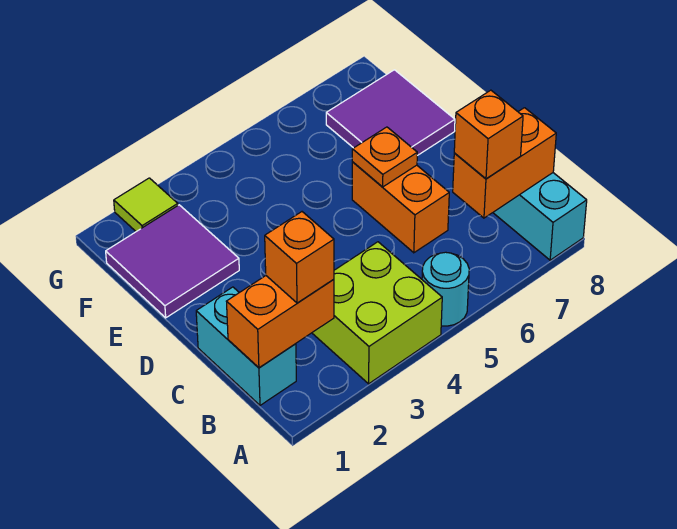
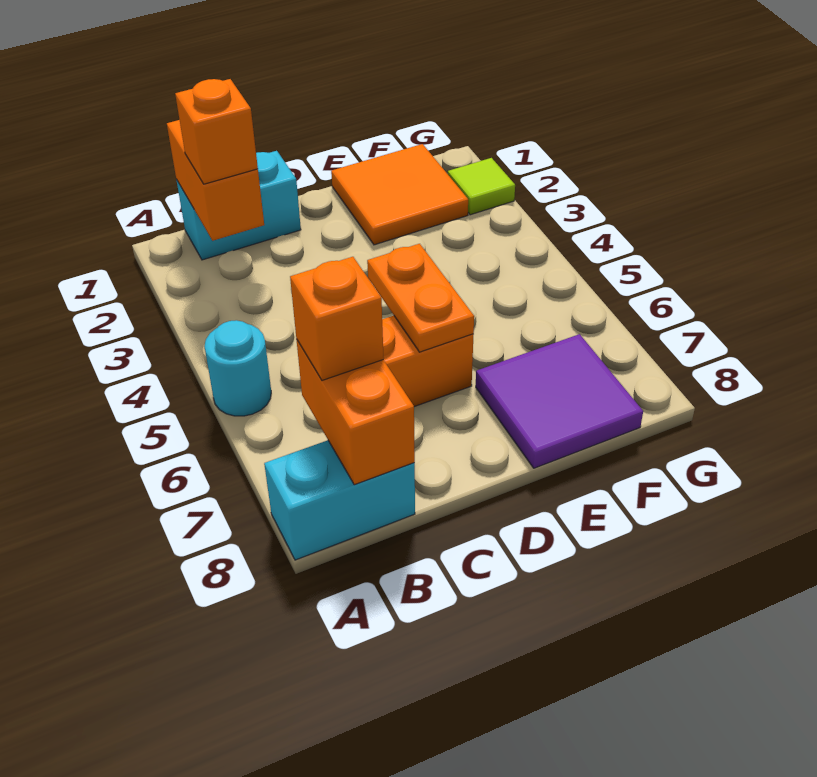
lime brick A3:B4 level 1 -> none
orange plate D6 level 2 -> orange plate D5:D6 level 2
purple tile E1:F2 level 1 -> orange tile E1:F2 level 1

